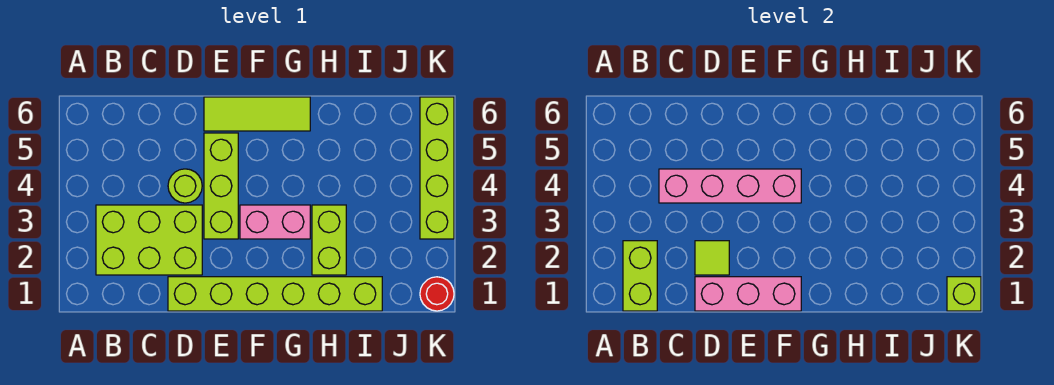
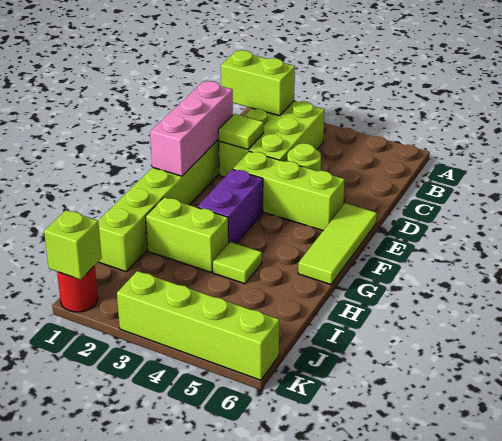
pink brick C4:F4 level 2 -> none
pink brick F3:G3 level 1 -> purple brick F3:G3 level 1
none -> lime tile H4 level 1

